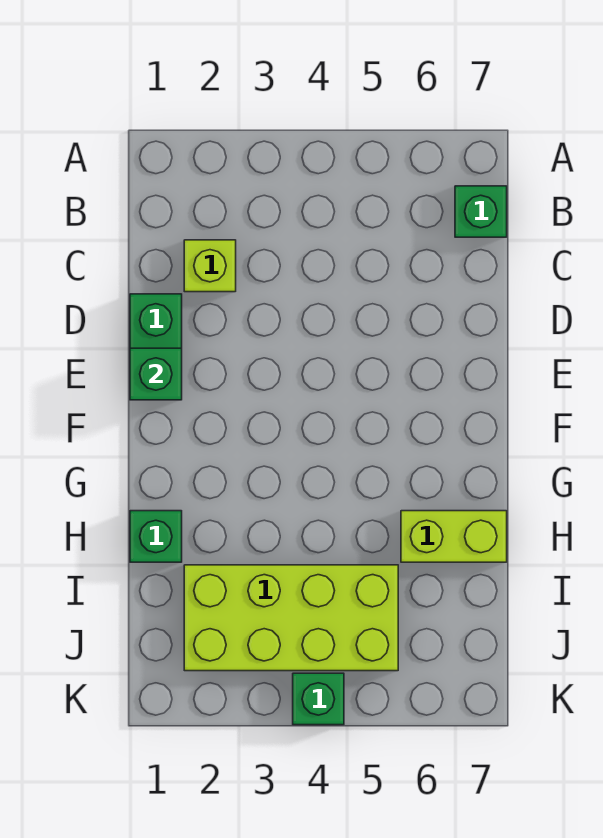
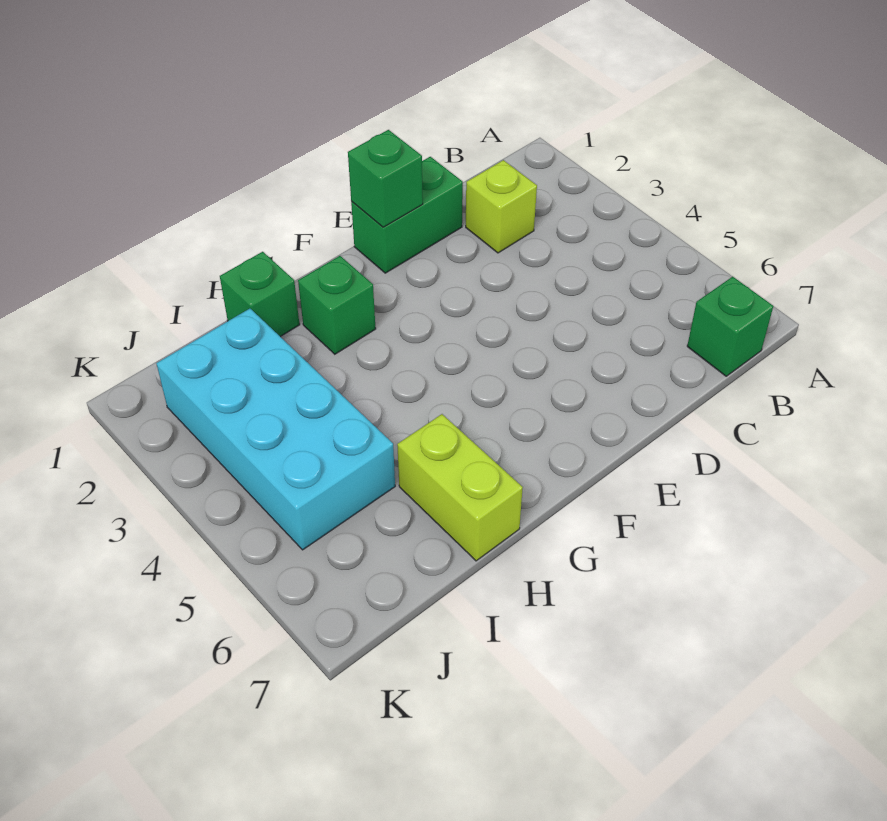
lime brick I2:J5 level 1 -> cyan brick I2:J5 level 1
green brick K4 level 1 -> green brick G2 level 1

